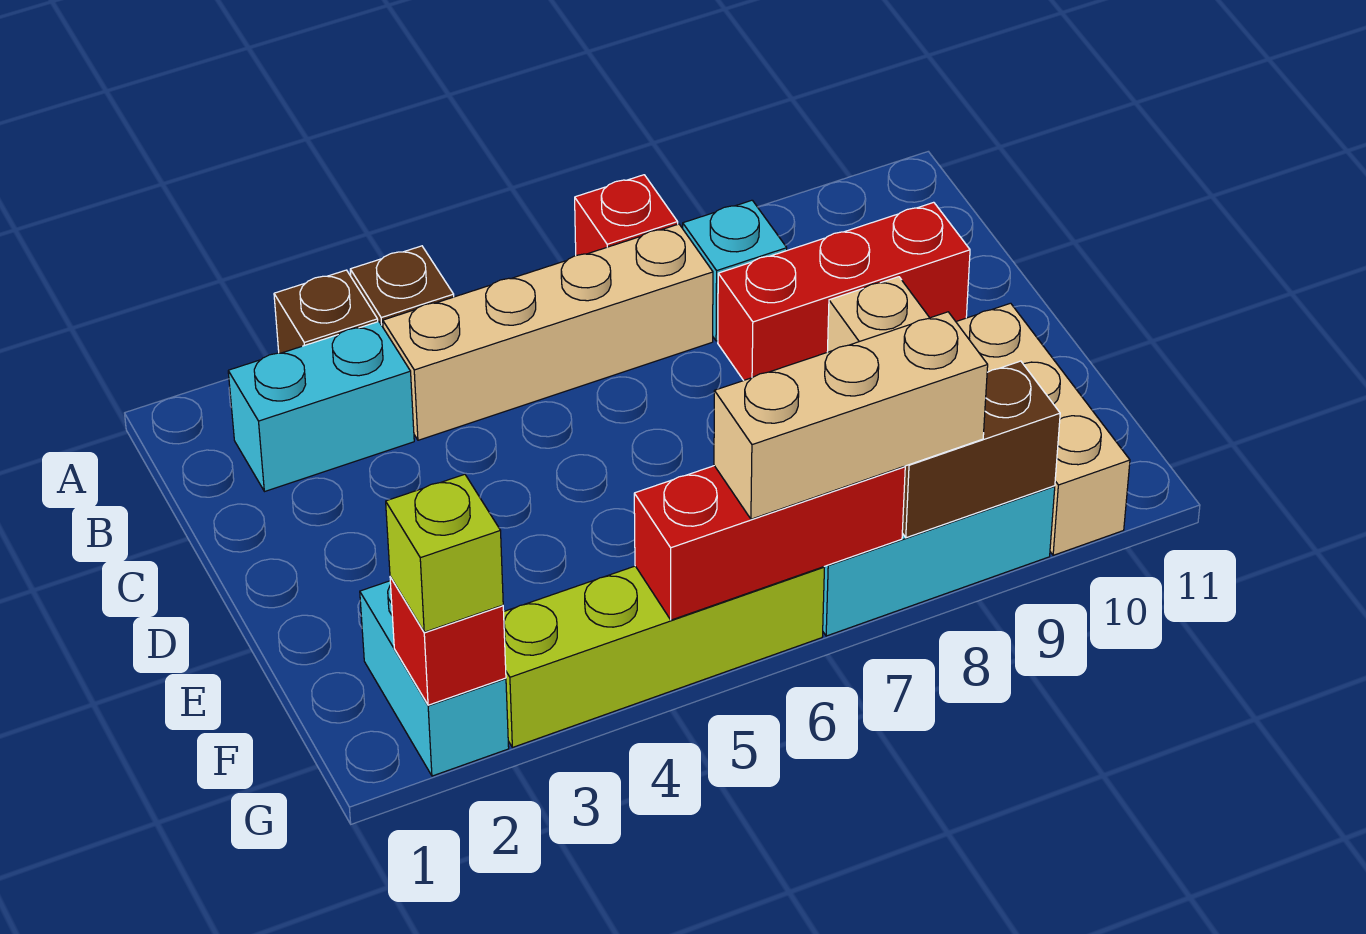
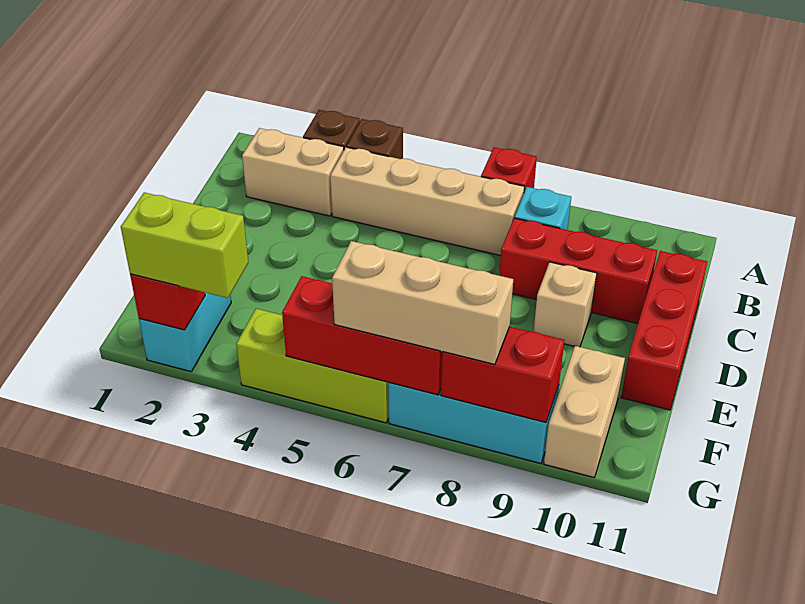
cyan brick B2:B3 level 1 -> tan brick B2:B3 level 1
none -> red brick C11:E11 level 1
tan brick E10:G10 level 1 -> tan brick F10:G10 level 1
lime brick G2 level 3 -> lime brick G2:G3 level 3
lime brick G3:G6 level 1 -> lime brick G4:G6 level 1
brown brick G8:G9 level 2 -> red brick G8:G9 level 2

